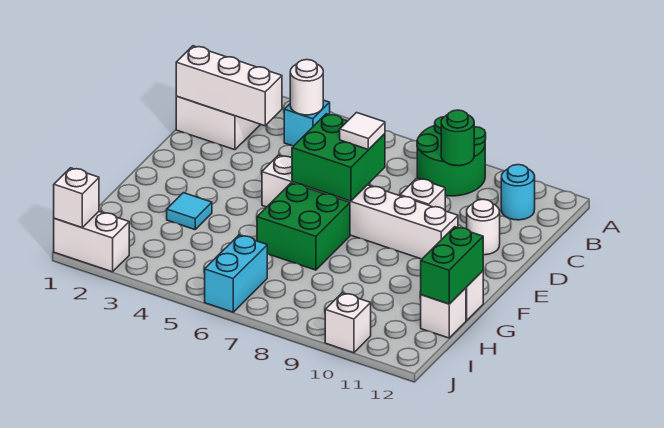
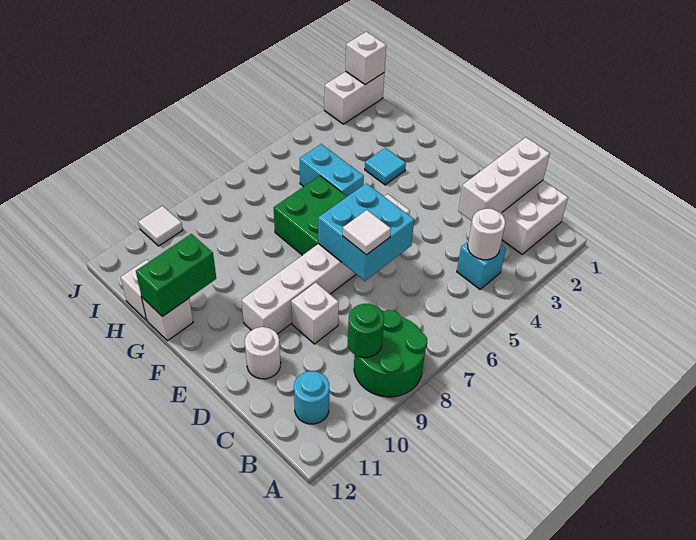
green brick D6:E7 level 2 -> cyan brick D6:E7 level 2
green brick G12:H12 level 2 -> green brick G11:G12 level 2
cyan brick I6:J6 level 1 -> cyan brick G5:H5 level 1
white brick J10 level 1 -> white tile J10 level 1

